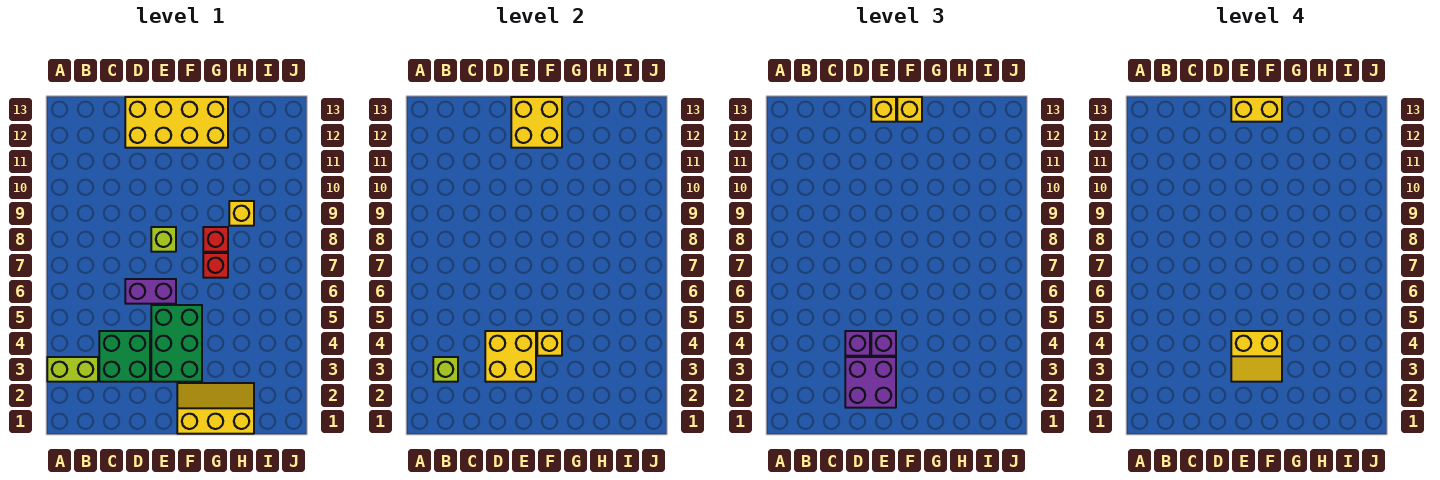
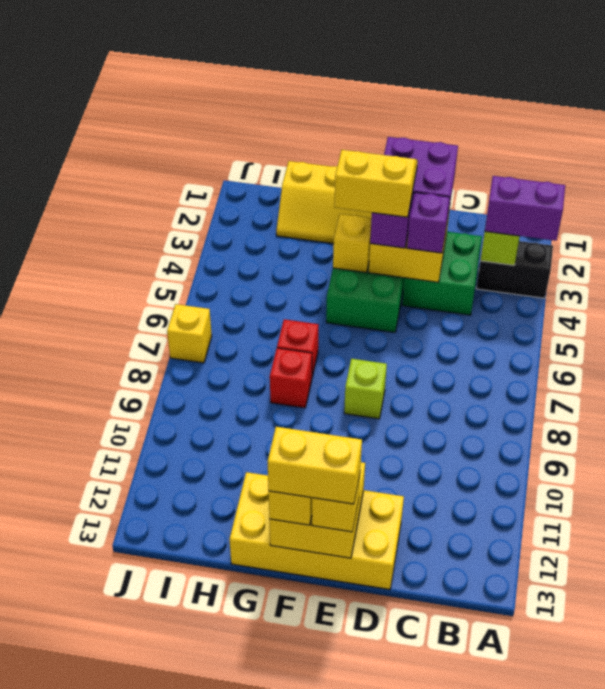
lime brick A3:B3 level 1 -> black brick A3:B3 level 1
purple brick D6:E6 level 1 -> purple brick A3:B3 level 3
yellow brick H9 level 1 -> yellow brick J7 level 1

